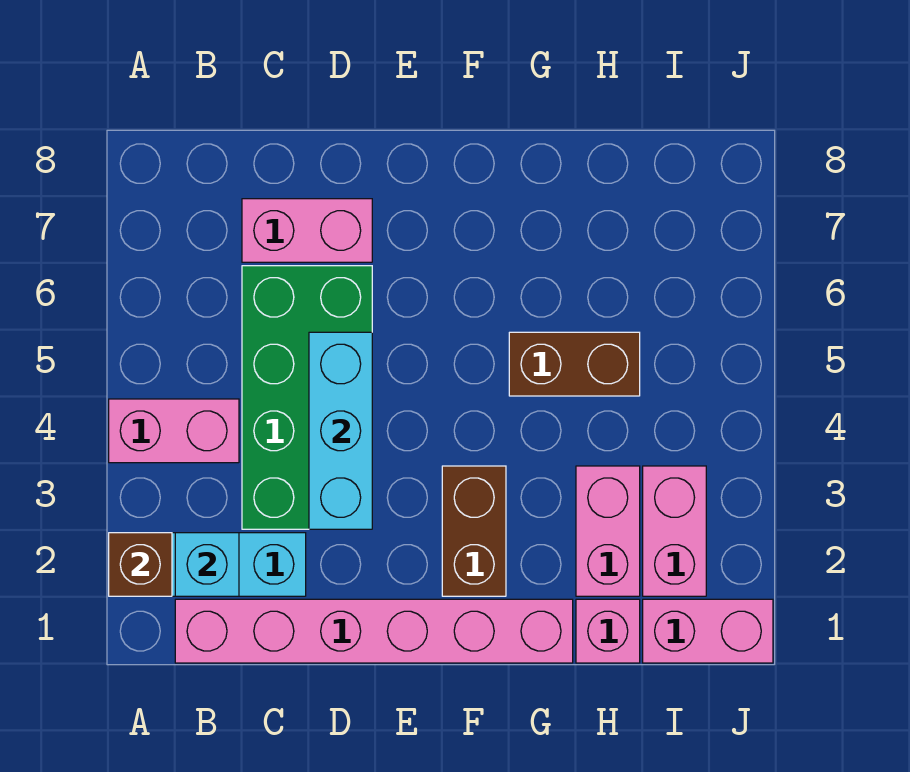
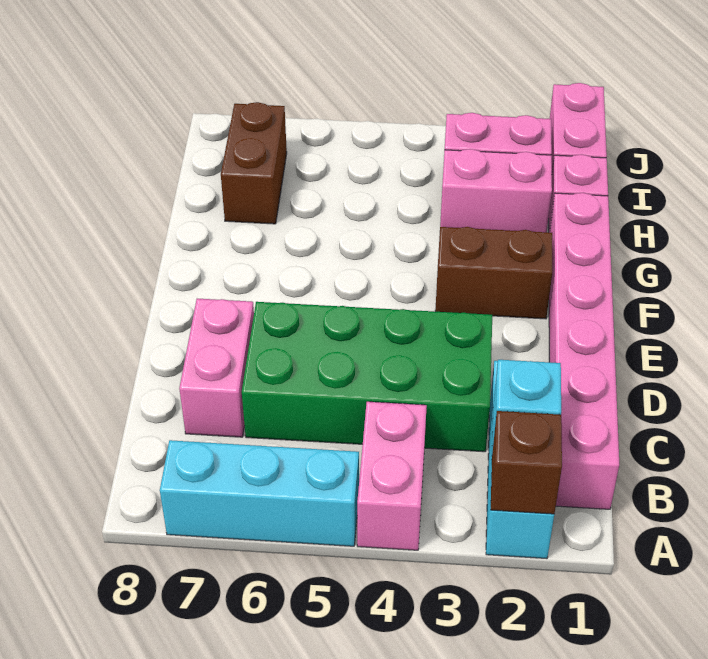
cyan brick D3:D5 level 2 -> cyan brick A5:A7 level 1
brown brick G5:H5 level 1 -> brown brick H7:I7 level 1

